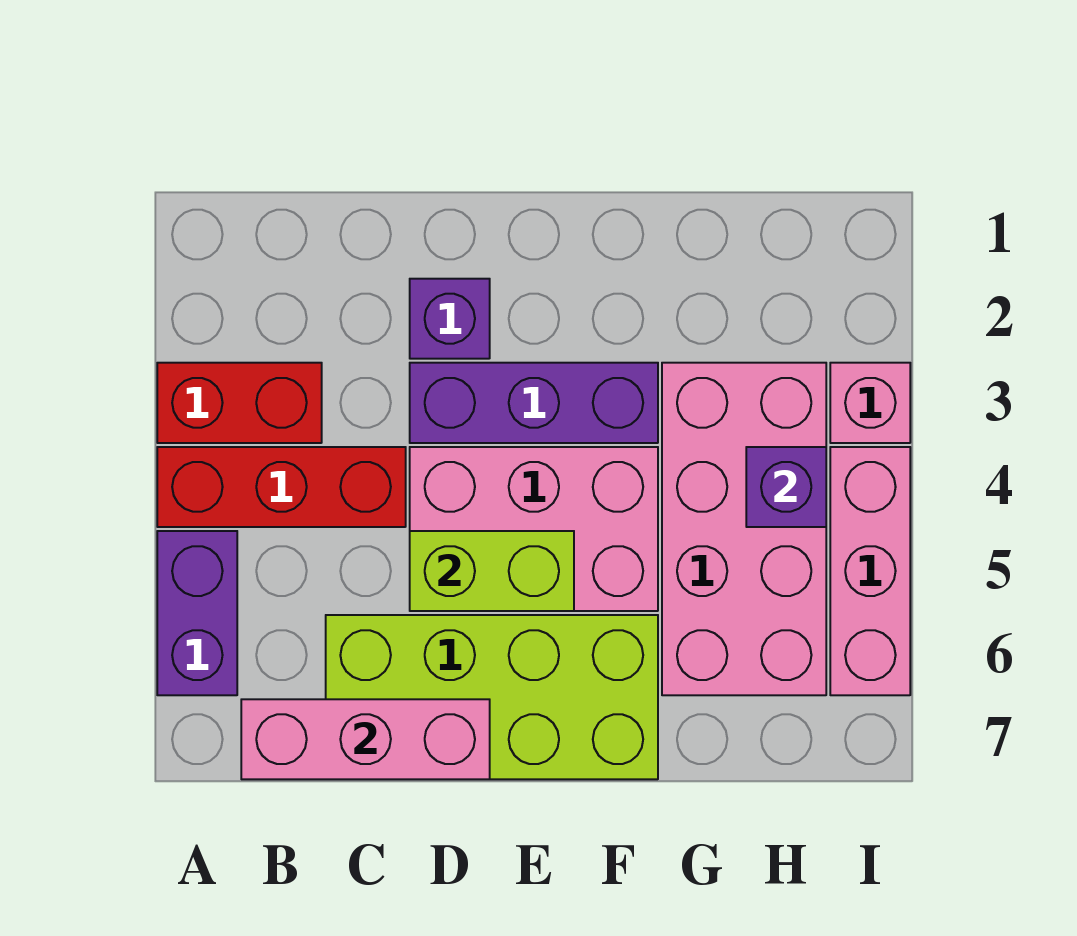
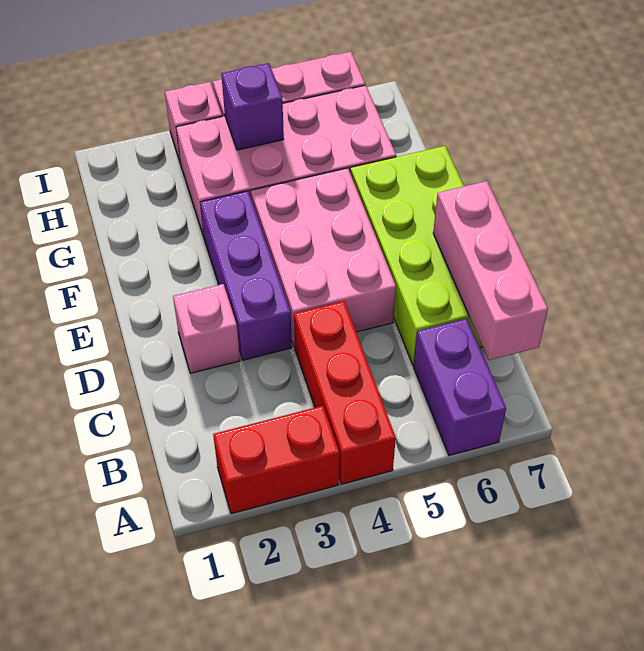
red brick A3:B3 level 1 -> red brick A2:A3 level 1
purple brick A5:A6 level 1 -> purple brick A6:B6 level 1
purple brick D2 level 1 -> pink brick D2 level 1
lime brick D5:E5 level 2 -> none

